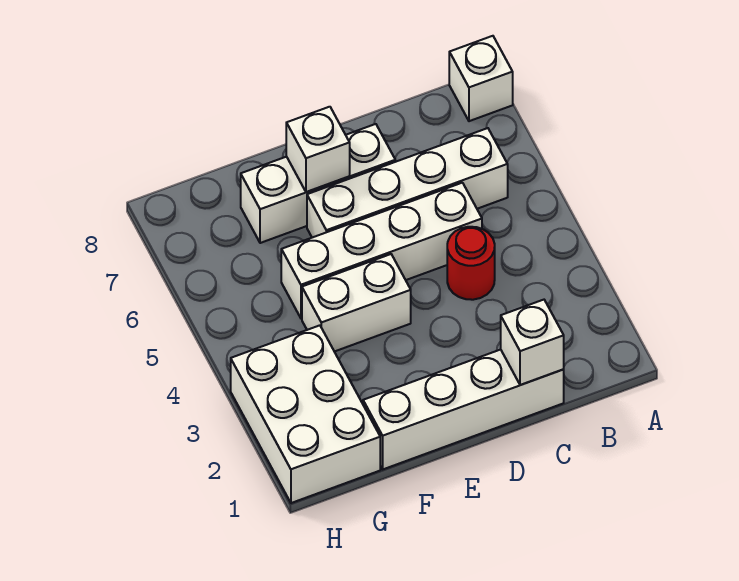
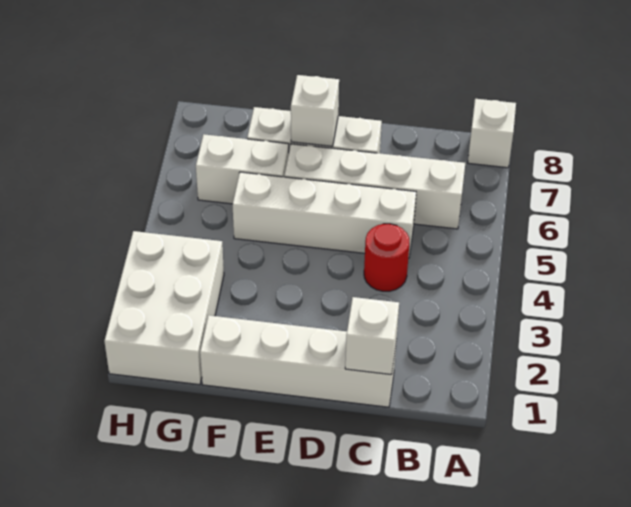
white brick E4:F4 level 1 -> white brick F6:G6 level 1

